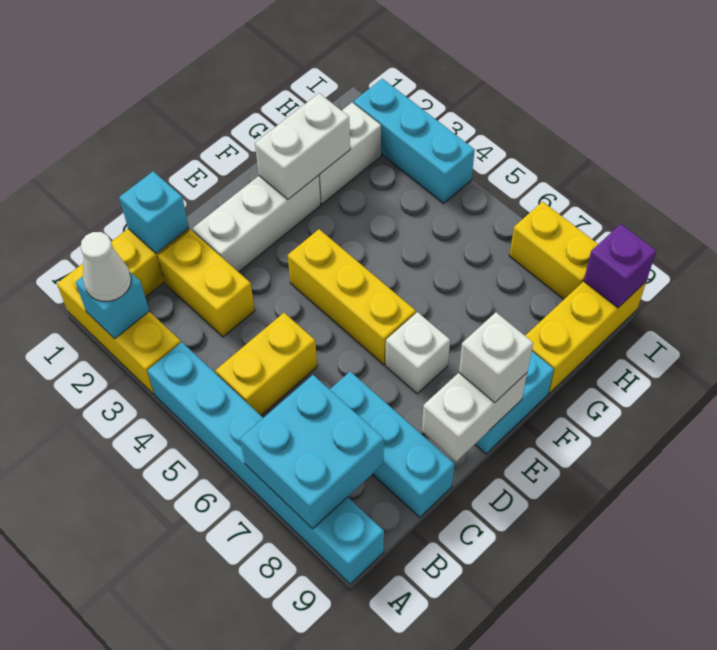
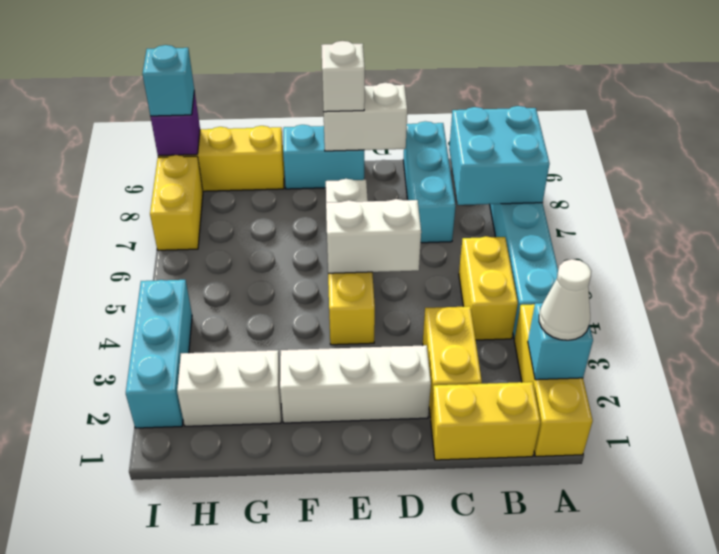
yellow brick B5:C5 level 1 -> yellow brick B4:B5 level 1
cyan brick C1 level 2 -> cyan brick I9 level 3
white brick F2:G2 level 2 -> white brick D5:E5 level 2

